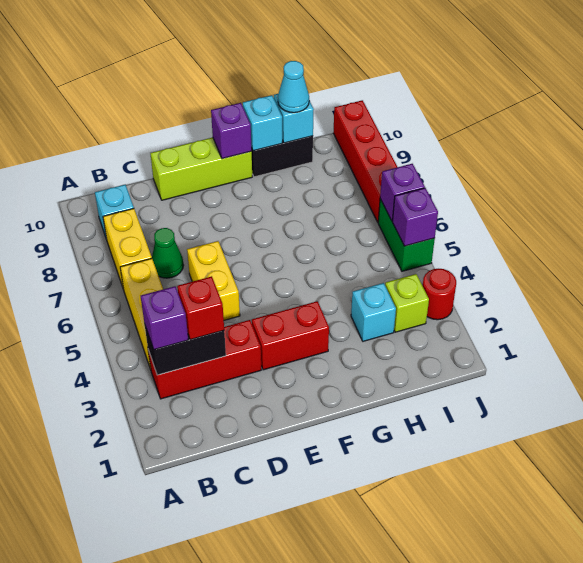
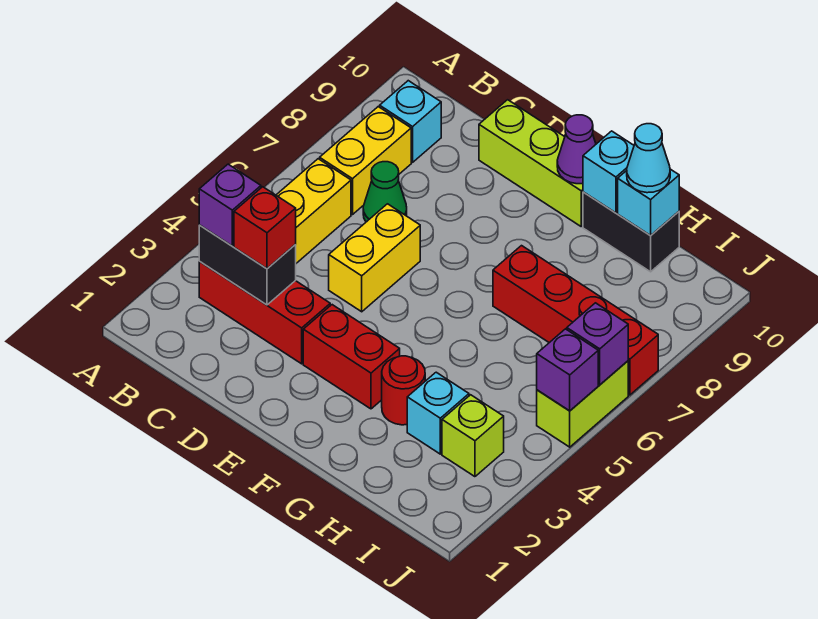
purple brick F10 level 2 -> purple cone F10 level 2
red round brick J3 level 1 -> red round brick G3 level 1
green brick J5:J6 level 1 -> lime brick J5:J6 level 1
red brick J7:J10 level 1 -> red brick G7:J7 level 1

